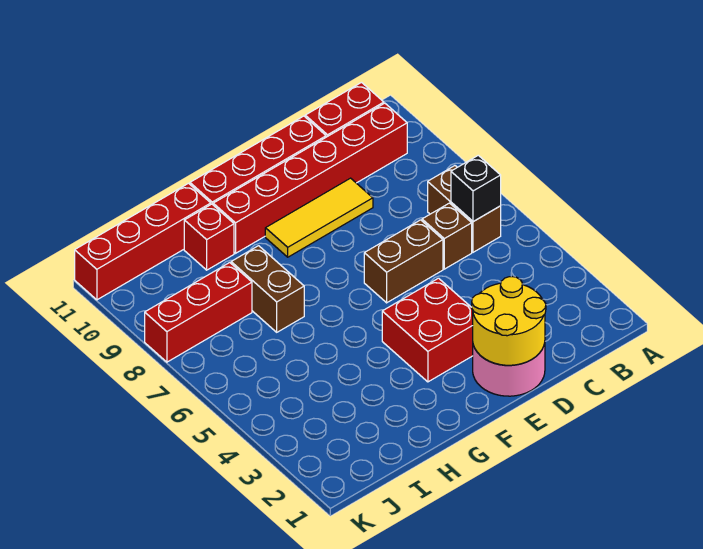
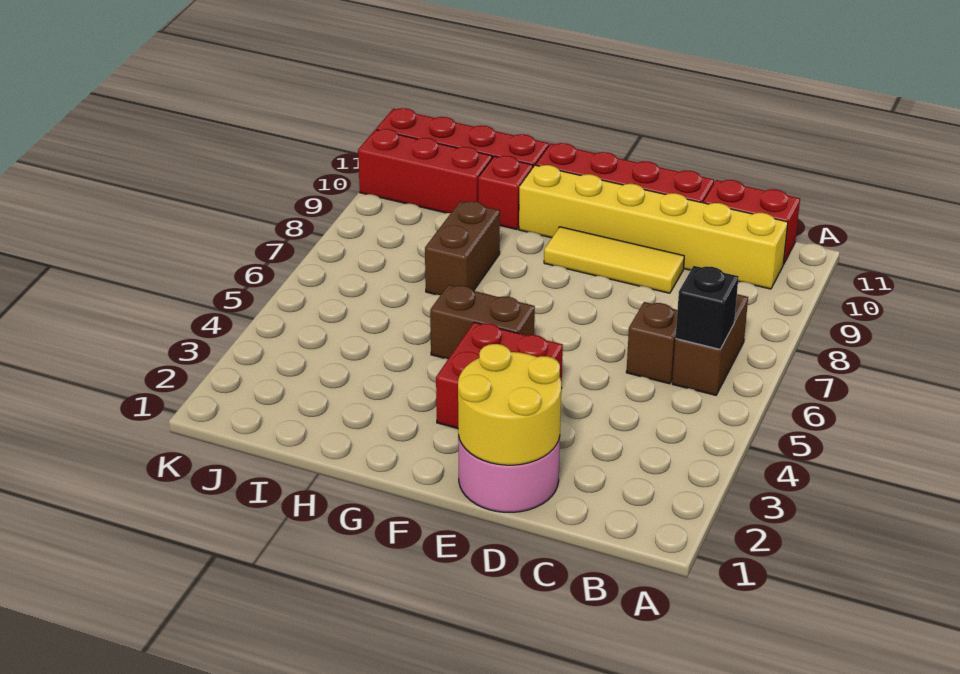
red brick B10:G10 level 1 -> yellow brick B10:G10 level 1
brown brick D6:E6 level 1 -> brown brick F5:G5 level 1
red brick I8:K8 level 1 -> red brick I10:K10 level 1

